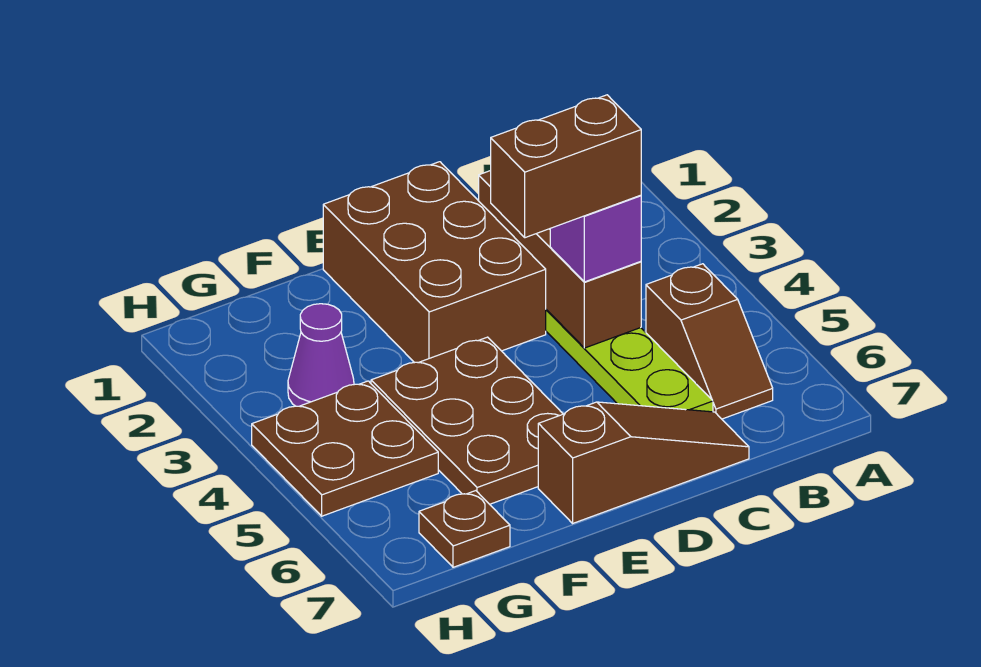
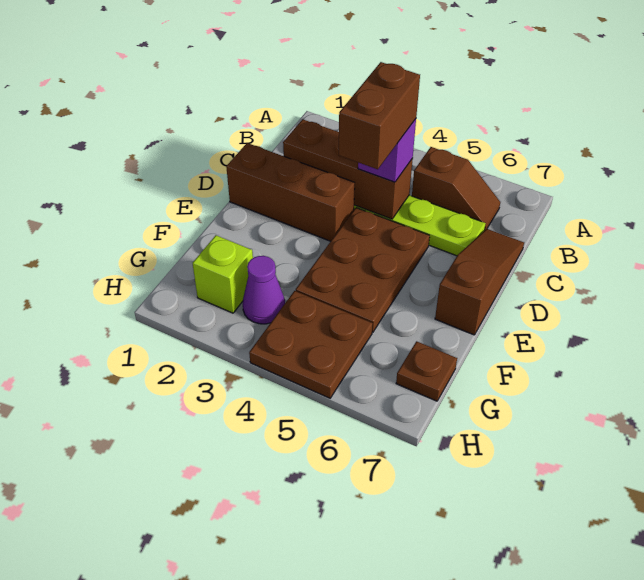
brown brick D1:E3 level 1 -> brown brick D1:D3 level 1
brown plate E4:F6 level 1 -> brown plate D4:F5 level 1
none -> lime brick G2 level 1

